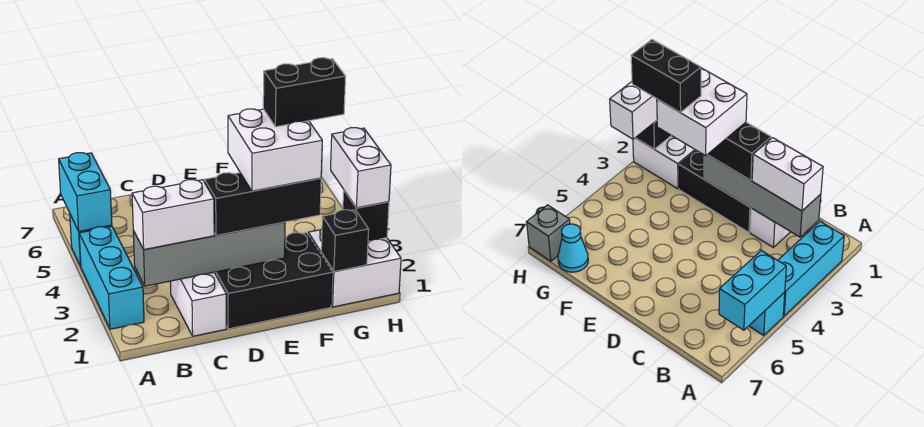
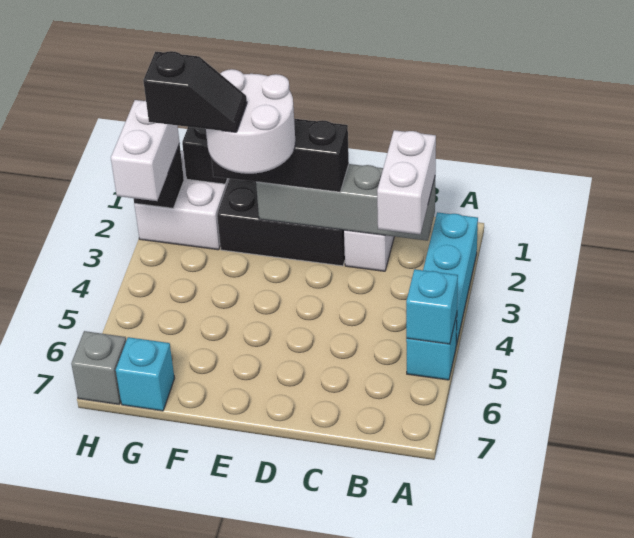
cyan brick A5:A6 level 2 -> cyan brick A5 level 2
white brick B2:C2 level 3 -> white brick B2:B3 level 3
white brick E2:F3 level 4 -> white round brick E2:F3 level 4
black brick F3:G3 level 5 -> black slope F3:G3 level 5 top G
cyan cone G7 level 1 -> cyan brick G7 level 1

